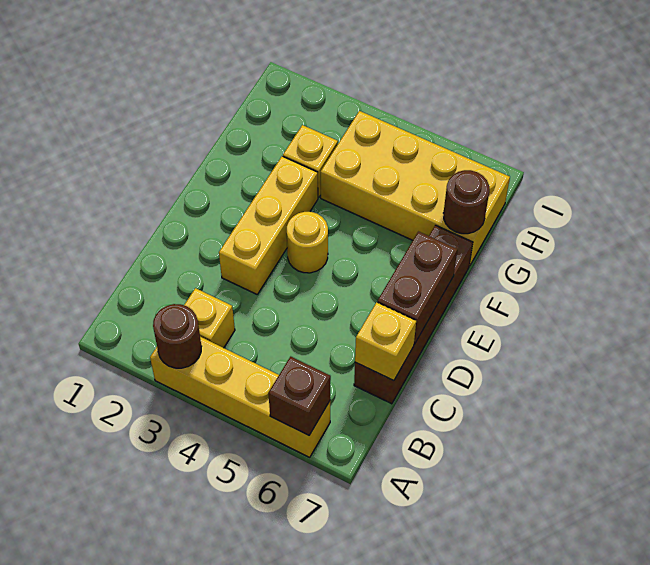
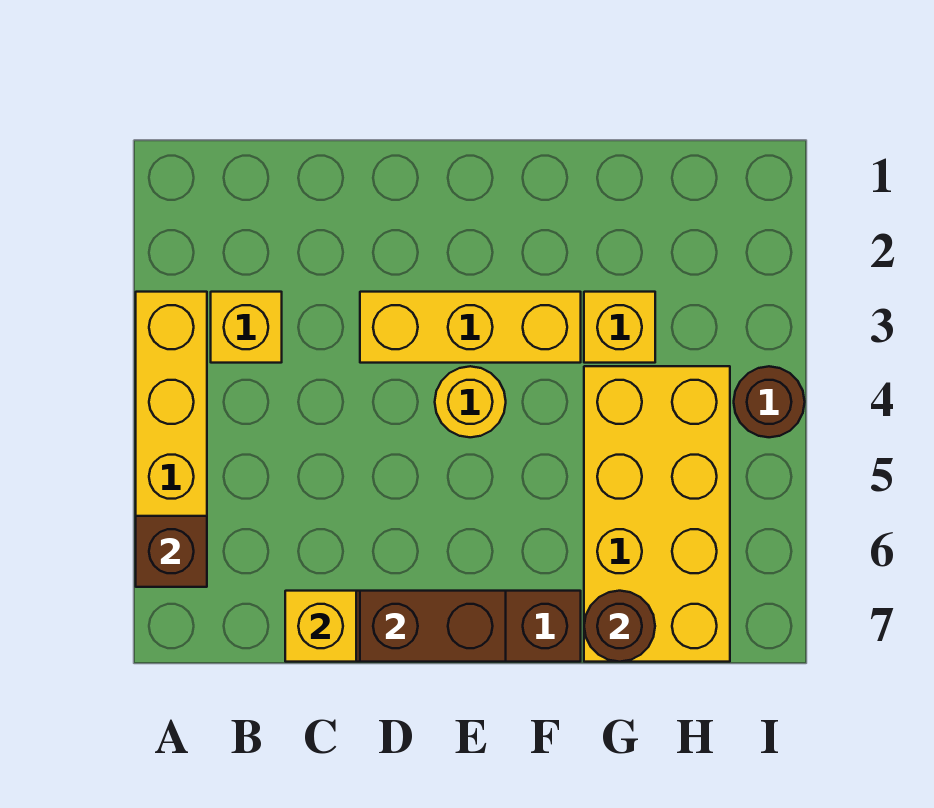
brown round brick A3 level 2 -> brown round brick I4 level 1

